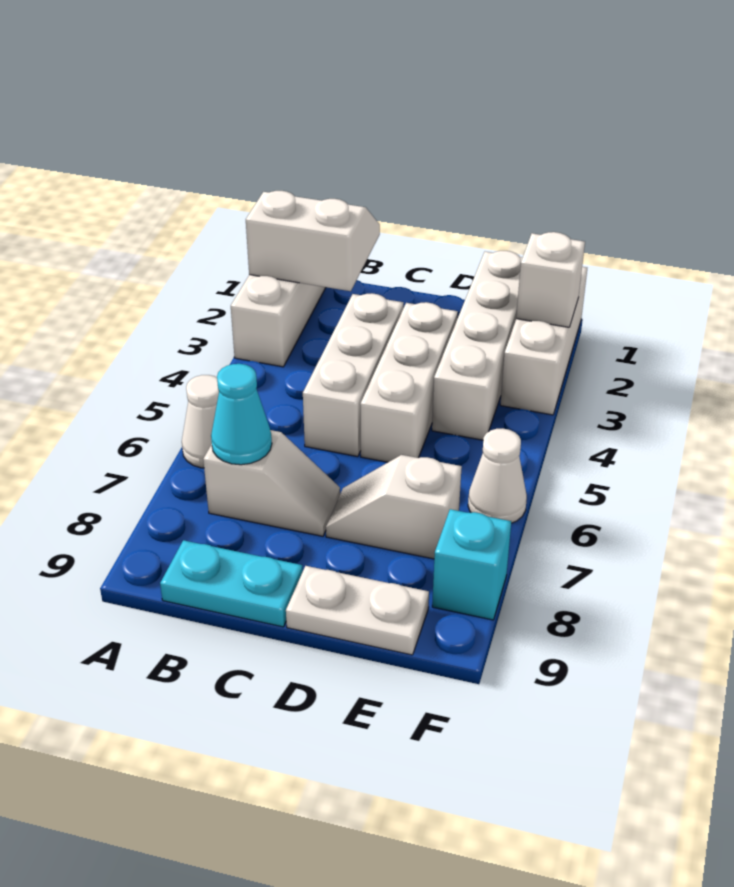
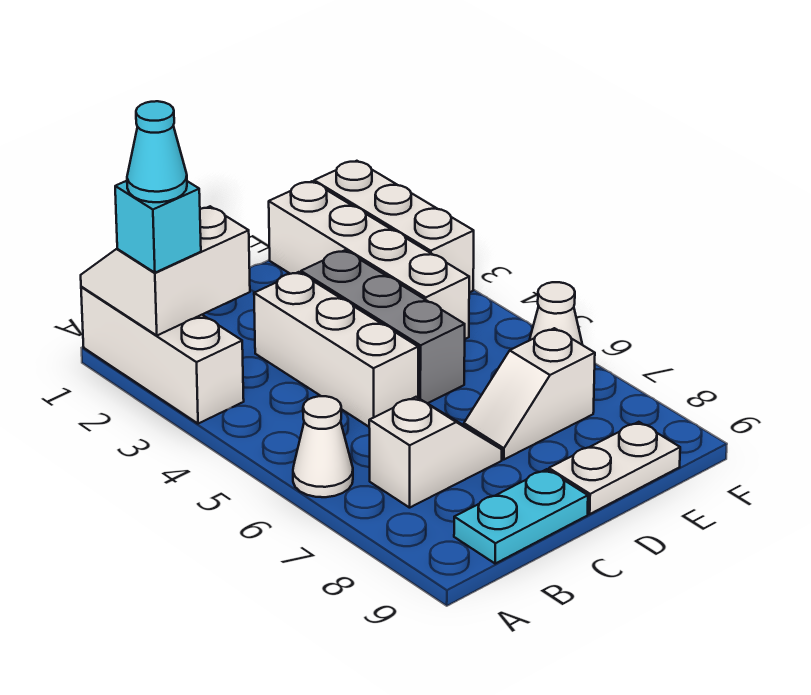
cyan cone B7 level 2 -> cyan cone A2 level 4
white brick D3:D5 level 1 -> grey brick D3:D5 level 1
white brick F2 level 2 -> none
cyan brick F8 level 1 -> cyan brick A2 level 3

